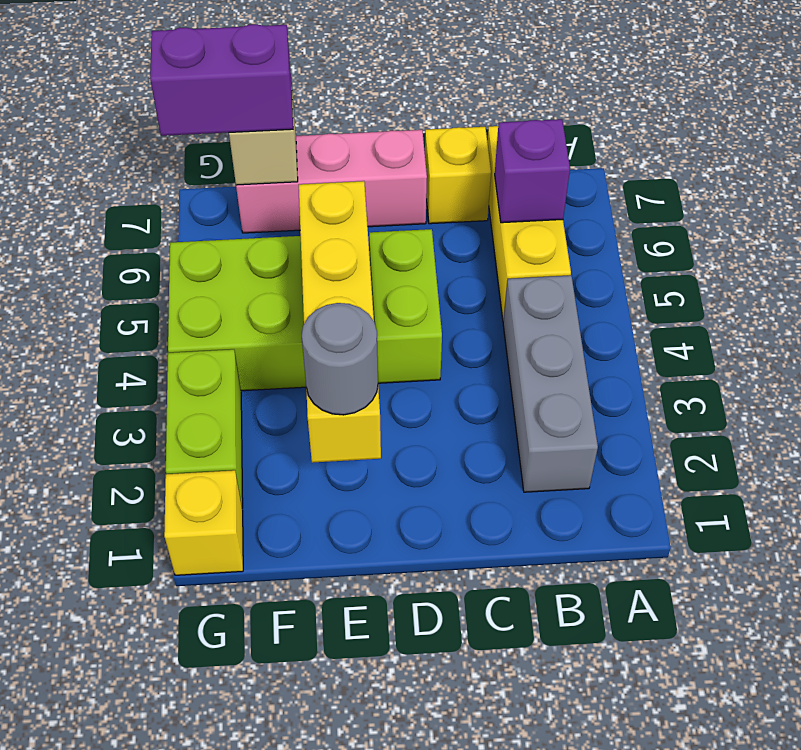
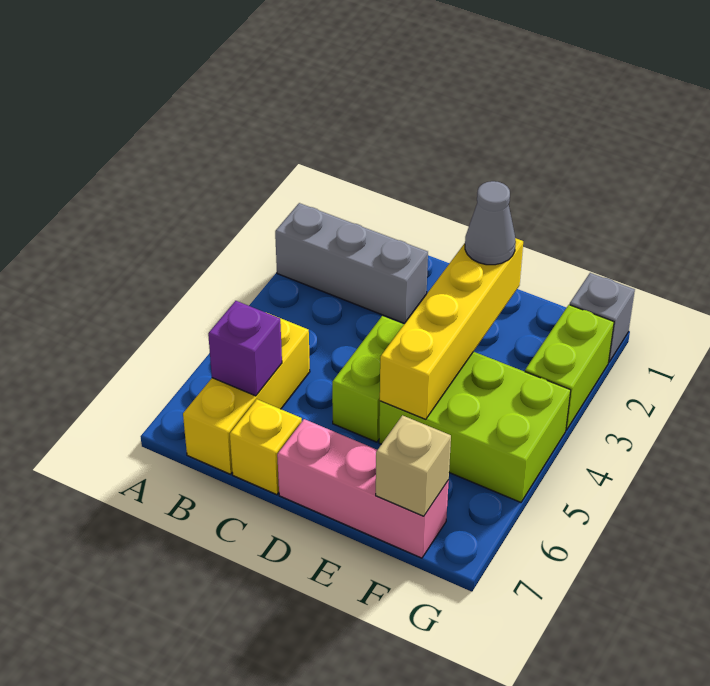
grey brick B2:B4 level 1 -> grey brick A2:C2 level 1
grey round brick E2 level 3 -> grey cone E2 level 3
purple brick F7:G7 level 3 -> none
yellow brick G1 level 1 -> grey brick G1 level 1

